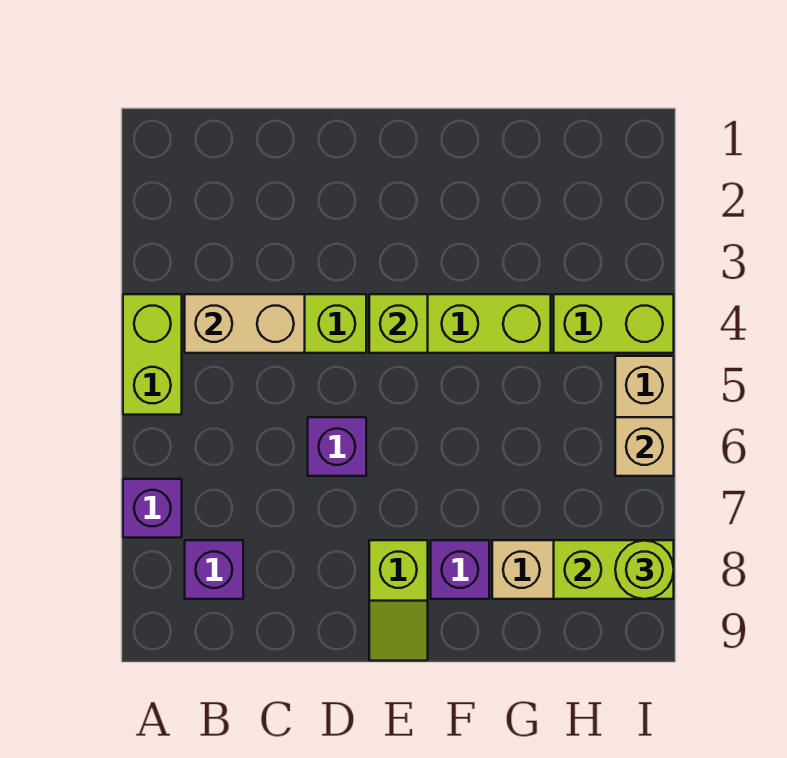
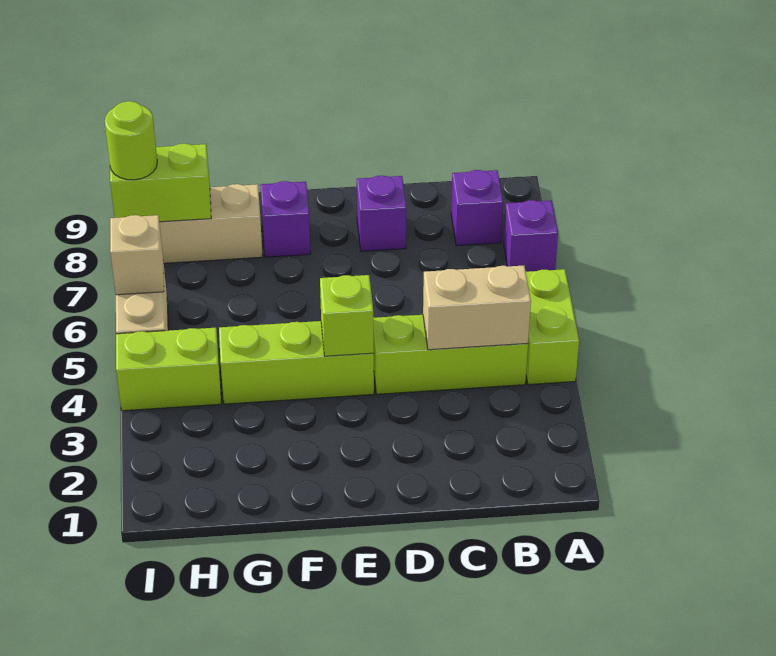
purple brick D6 level 1 -> purple brick D8 level 1
lime slope E8:E9 level 1 top 8 -> none

